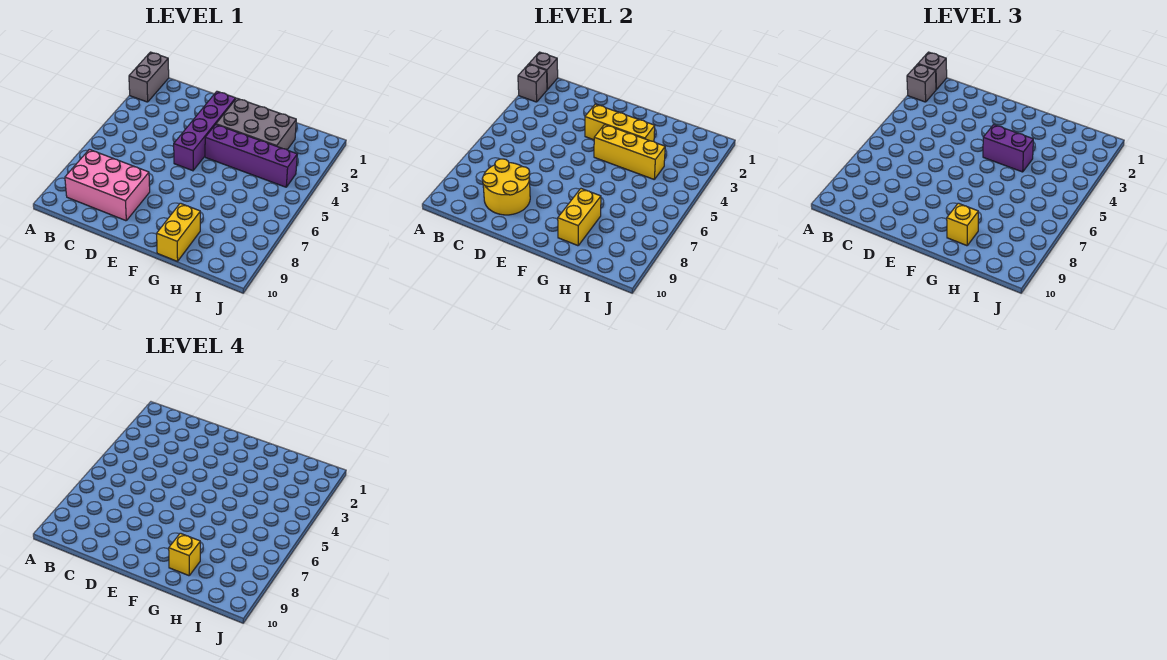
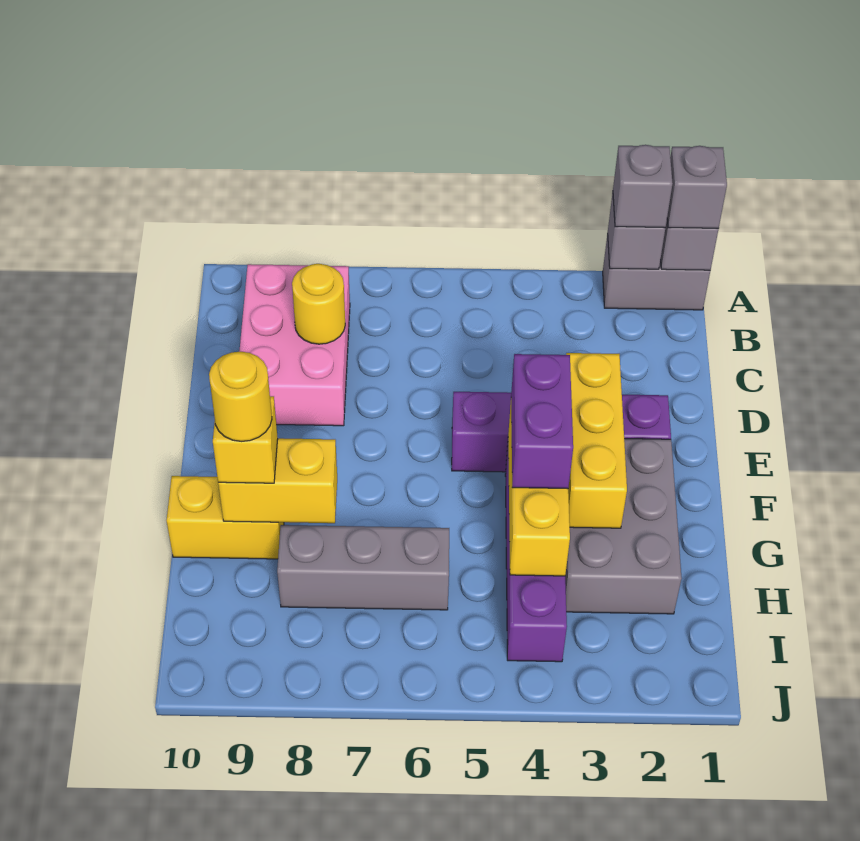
yellow round brick C8:D9 level 2 -> yellow round brick C8 level 2
yellow brick G9 level 4 -> yellow round brick G9 level 4
none -> grey brick H6:H8 level 1

